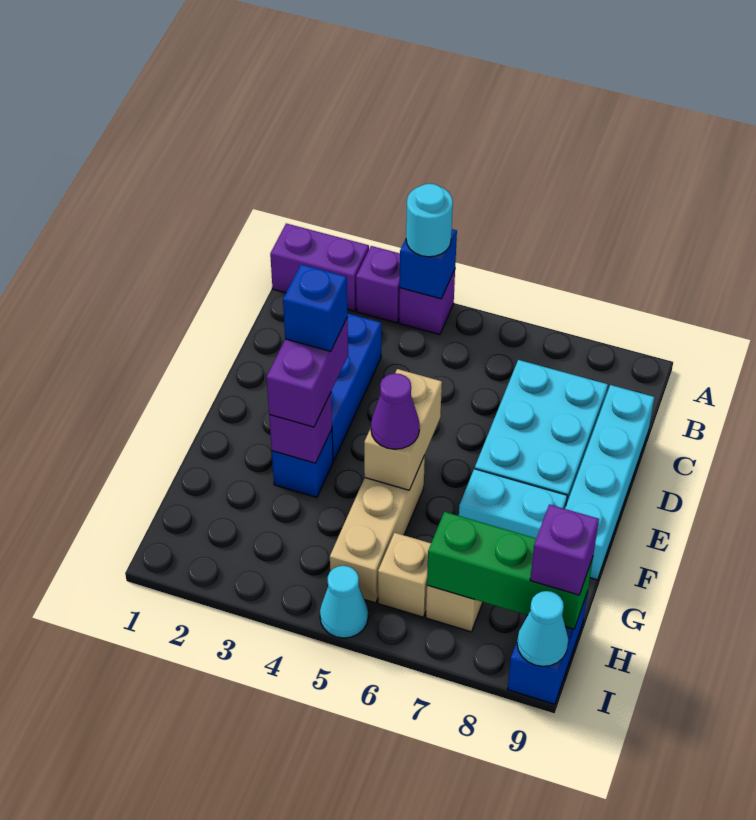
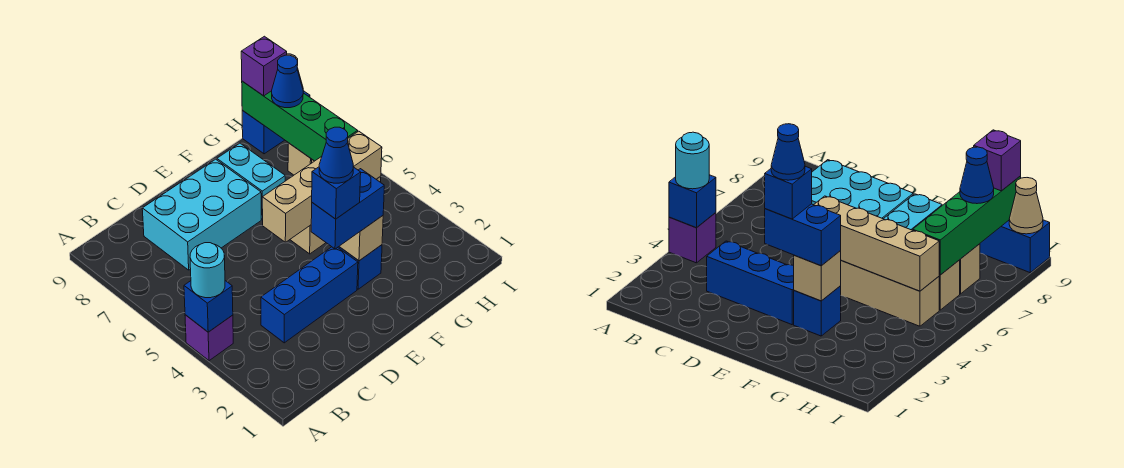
purple brick A1:A2 level 1 -> none
purple brick A3 level 1 -> none
cyan brick C9:F9 level 1 -> none
purple brick E3:F3 level 3 -> blue brick E3:F3 level 3
none -> blue cone E3 level 5
tan brick E5:F5 level 2 -> tan brick E5:H5 level 2
purple brick F3 level 2 -> tan brick F3 level 2
purple cone F5 level 3 -> none
green brick H7:H9 level 2 -> green brick H6:H9 level 2
none -> blue cone H8 level 3
cyan cone I5 level 1 -> none
cyan cone I9 level 2 -> tan cone I9 level 2

